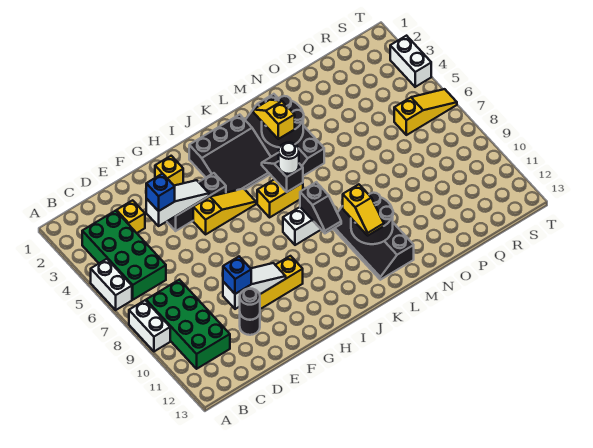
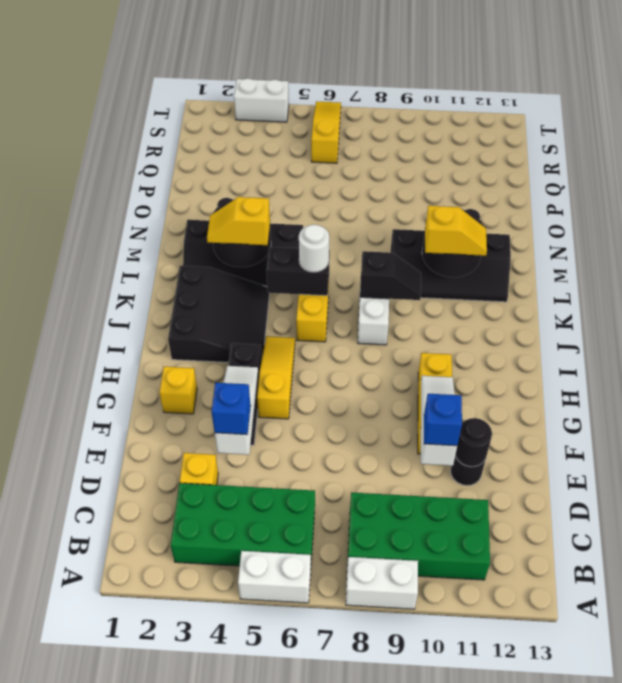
black slope K5:K6 level 2 top 6 -> black brick K5:K6 level 2

